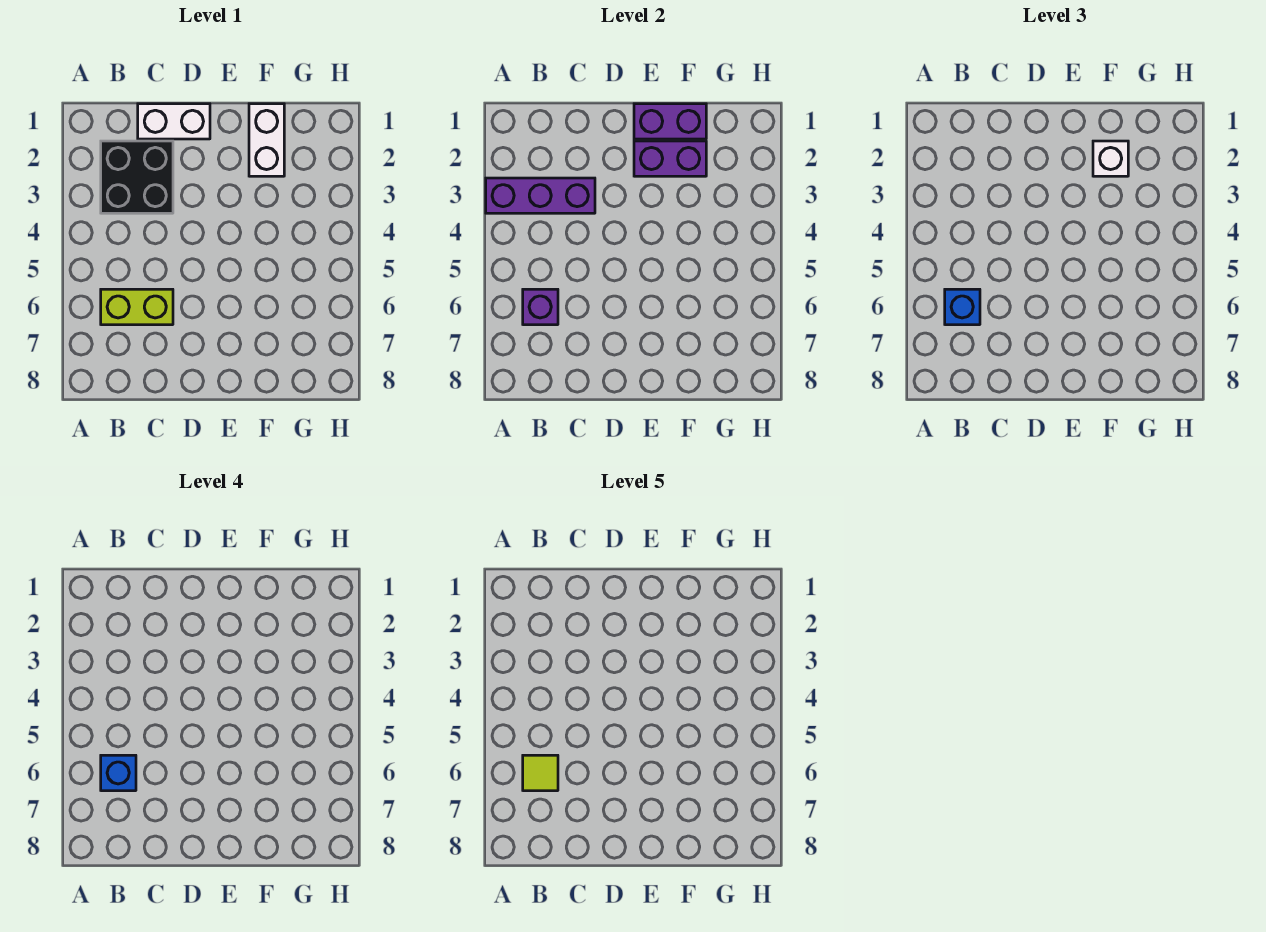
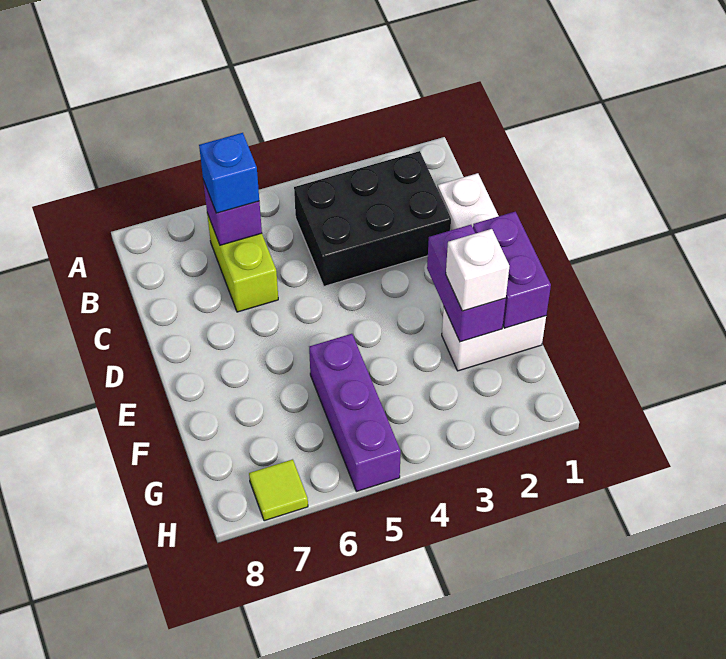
purple brick A3:C3 level 2 -> purple brick F5:H5 level 1
black brick B2:C3 level 1 -> black brick B2:C4 level 1
blue brick B6 level 4 -> none
lime tile B6 level 5 -> lime tile H7 level 1

